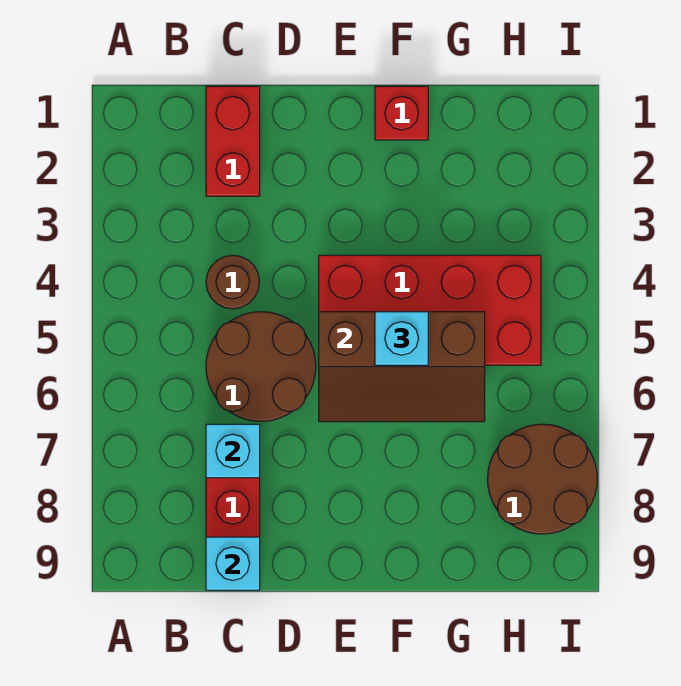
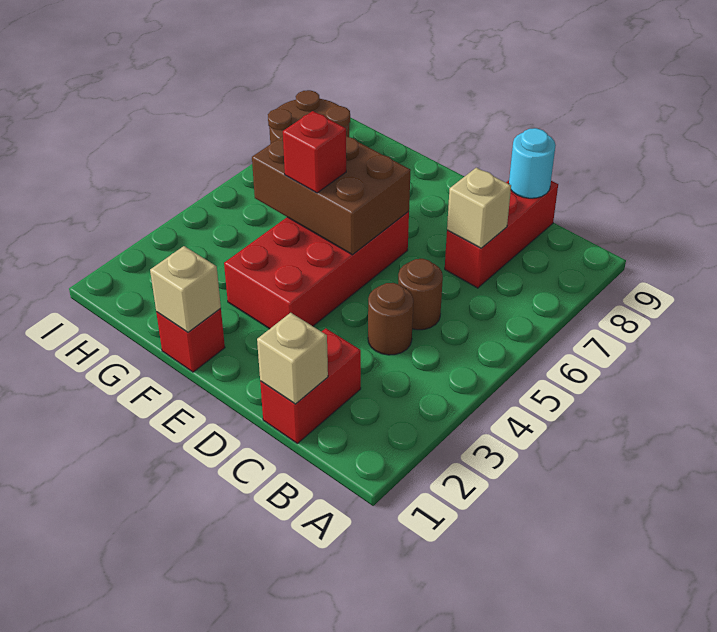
none -> tan brick C1 level 2
brown round brick C5:D6 level 1 -> brown round brick C5 level 1
cyan brick C7 level 2 -> tan brick C7 level 2
cyan brick C9 level 2 -> cyan round brick C9 level 2
red brick E4:H5 level 1 -> red brick E3:F6 level 1
brown slope E5:G6 level 2 top 5 -> brown brick E5:G6 level 2
none -> tan brick F1 level 2
cyan brick F5 level 3 -> red brick F5 level 3

